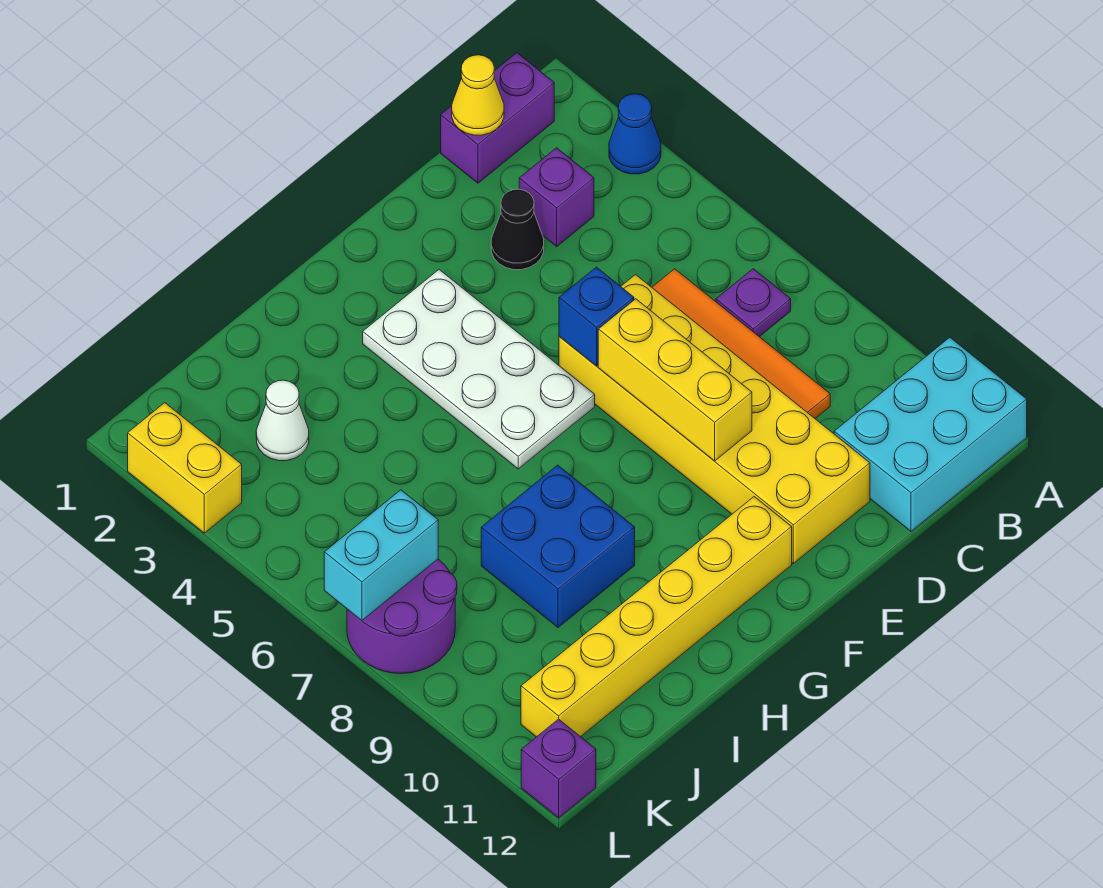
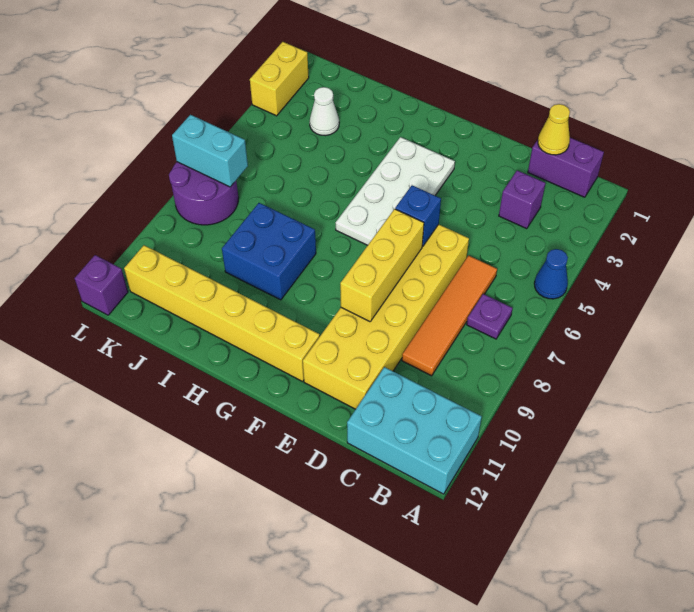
blue cone A3 level 1 -> blue cone A5 level 1
black cone D3 level 1 -> none

